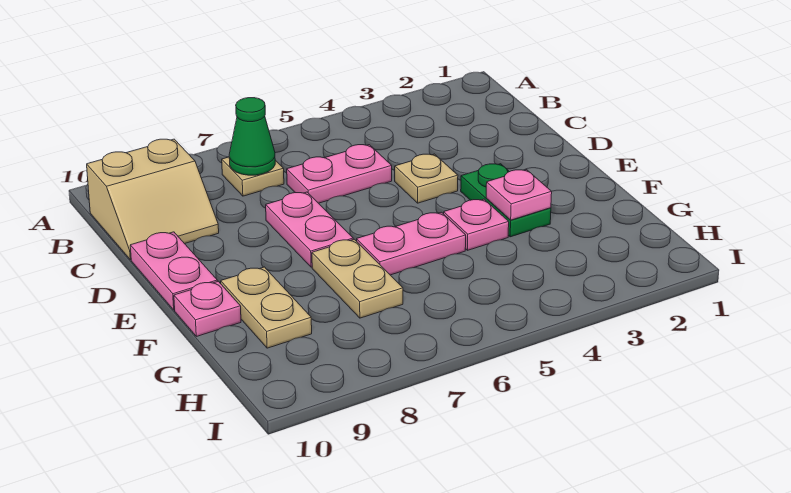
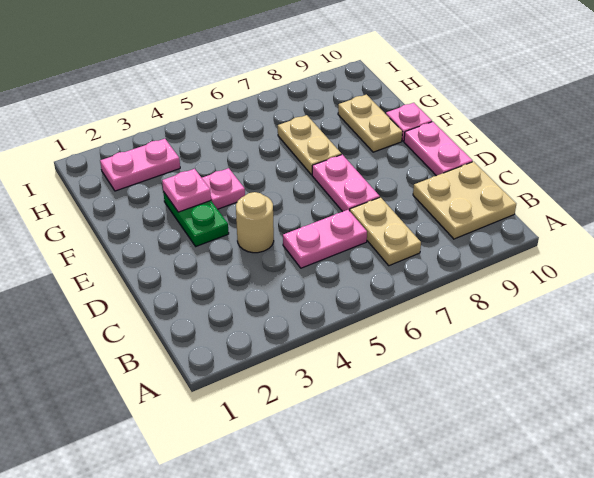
tan plate B7 level 1 -> tan plate B7:C7 level 1
green cone B7 level 2 -> none
tan slope B9:C10 level 1 top B -> tan plate B9:C10 level 1
tan plate D4 level 1 -> tan round brick D4 level 1
pink plate F5:F6 level 1 -> pink plate H2:H3 level 1

